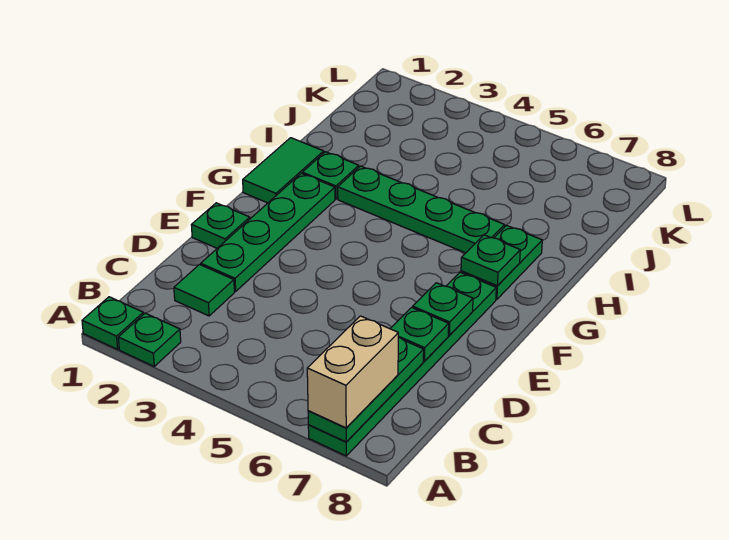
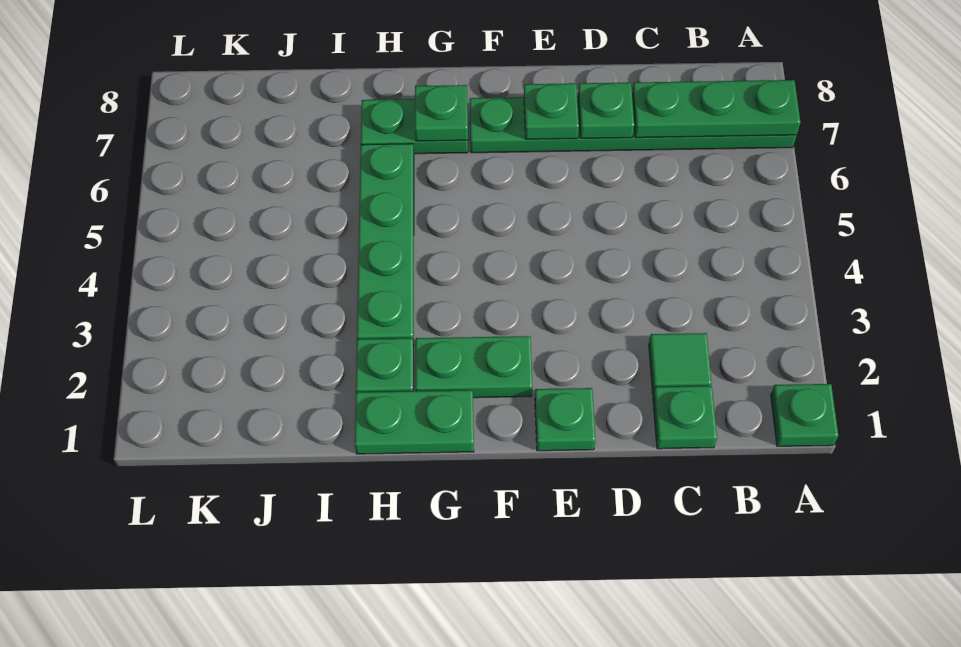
green plate A2 level 1 -> green plate C1 level 1
tan brick A7:B7 level 3 -> none
green plate D2:G2 level 1 -> green plate F2:G2 level 1
green tile G1:H1 level 1 -> green plate G1:H1 level 1

